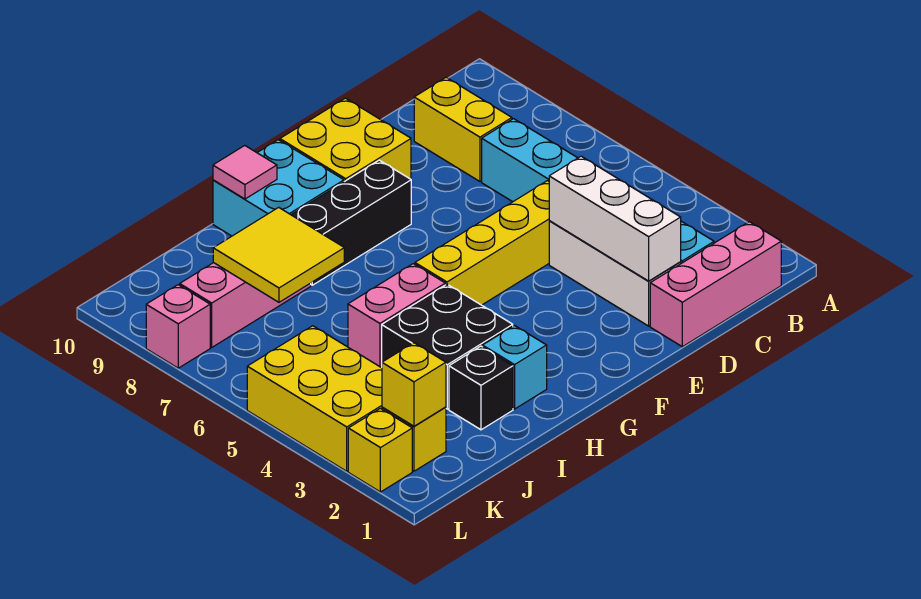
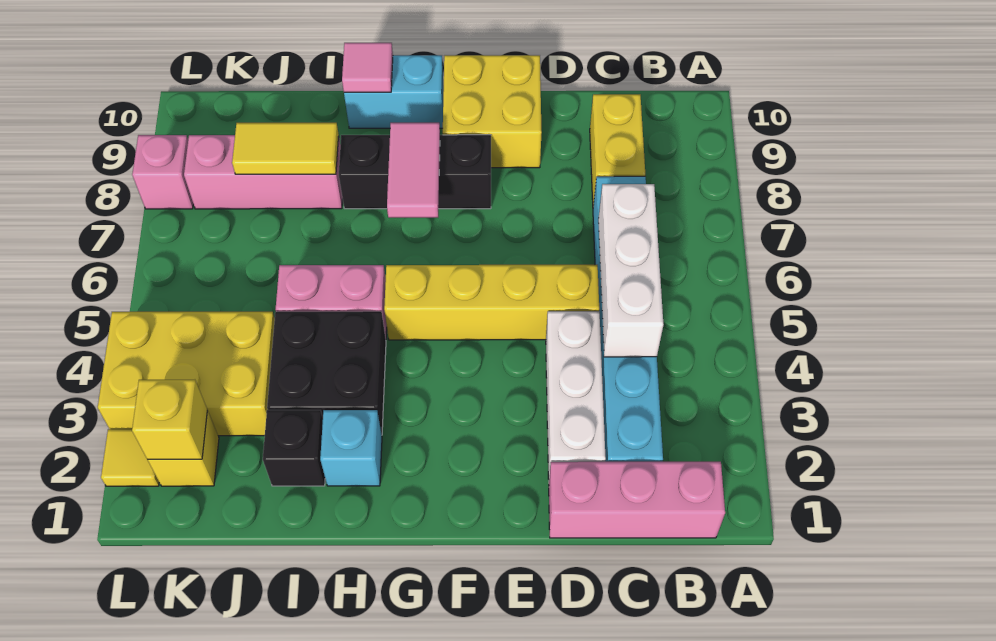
white brick D2:D4 level 2 -> white brick C4:C6 level 2
none -> pink tile G7:G8 level 2
cyan brick G9:H10 level 1 -> cyan brick G10:H10 level 1
yellow tile I7:J8 level 2 -> yellow tile I8:J8 level 2
yellow brick K3:L5 level 1 -> yellow brick J3:L4 level 1
yellow brick L2 level 1 -> yellow tile L2 level 1

